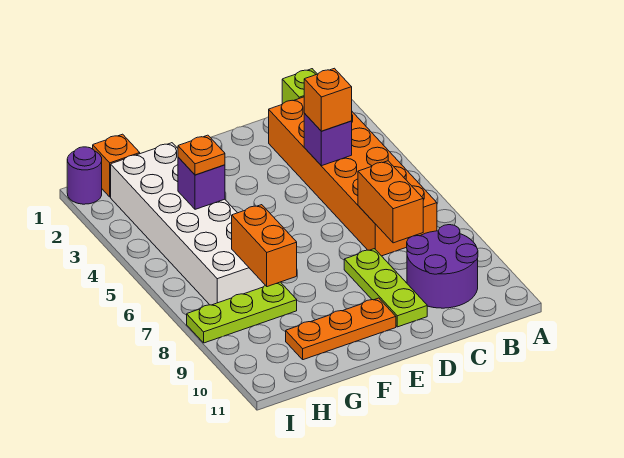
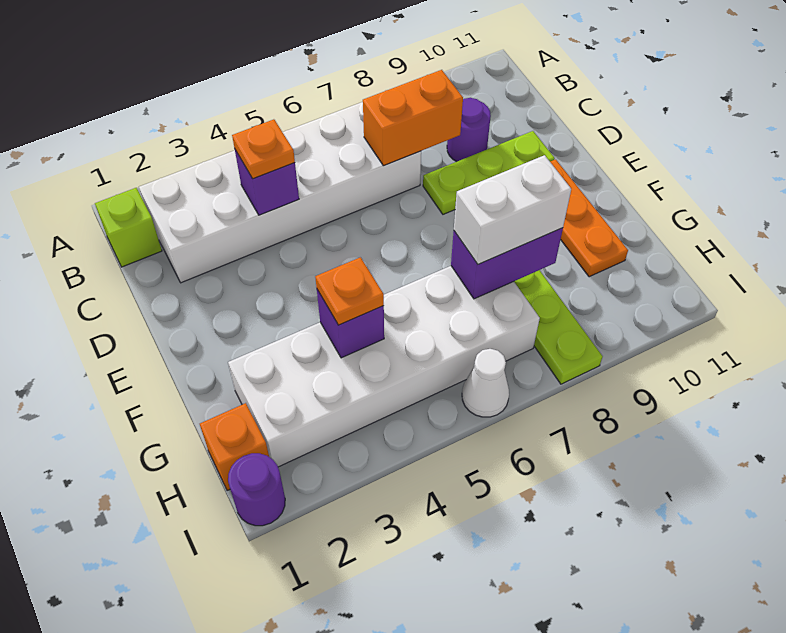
orange brick B2:C7 level 1 -> white brick B2:C7 level 1
purple round brick B9:C10 level 1 -> purple round brick C9 level 1
orange brick C4 level 3 -> orange plate C4 level 3
orange brick G7:G8 level 2 -> purple brick G7:G8 level 2
none -> white brick G7:G8 level 3
none -> white cone I6 level 1

